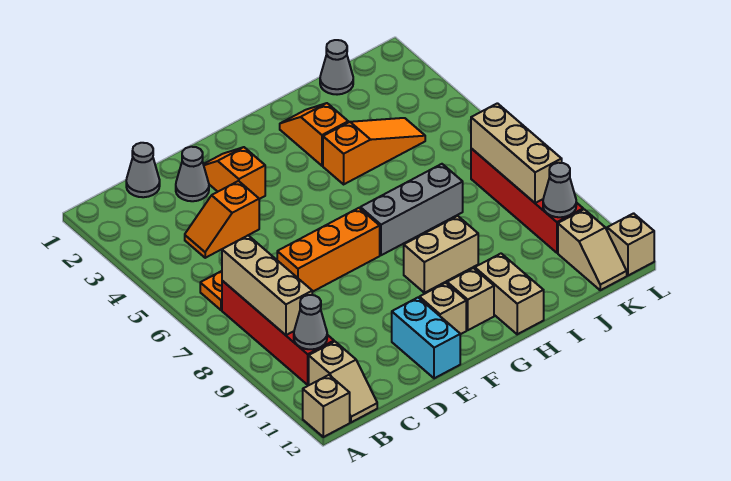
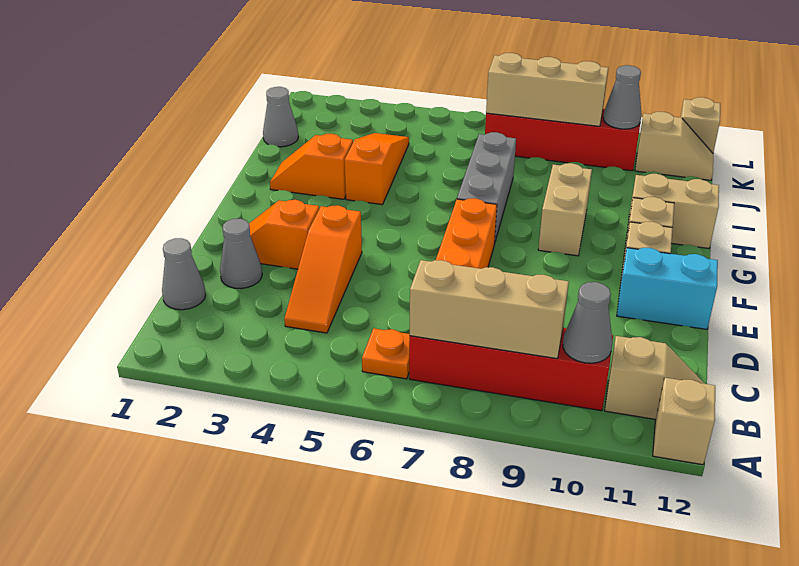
orange slope C4:D4 level 1 top D -> orange slope C4:E4 level 1 top E

